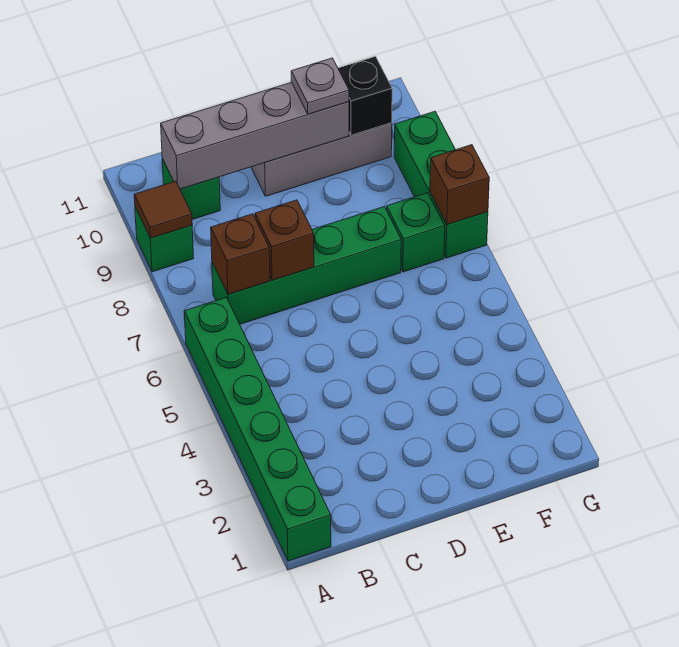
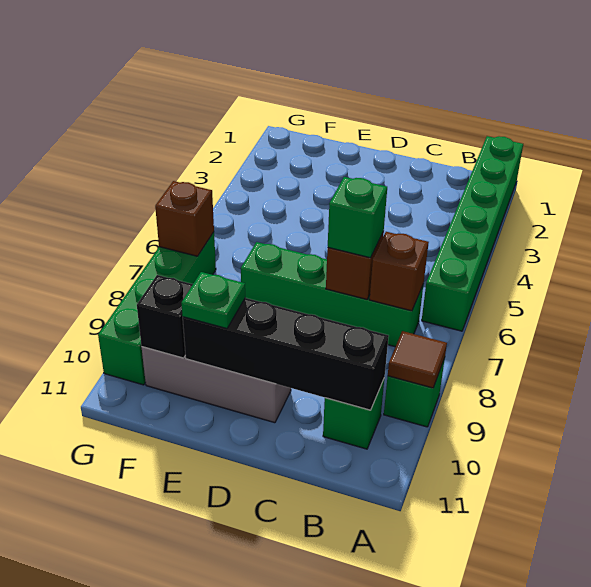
grey brick B10:E10 level 2 -> black brick B10:E10 level 2
grey plate E10 level 3 -> green plate E10 level 3
green brick F7 level 1 -> green brick C7 level 3
green brick G7:G9 level 1 -> green brick G7:G10 level 1

